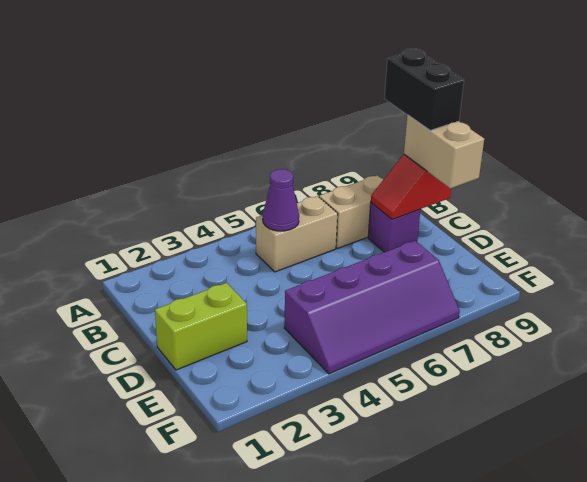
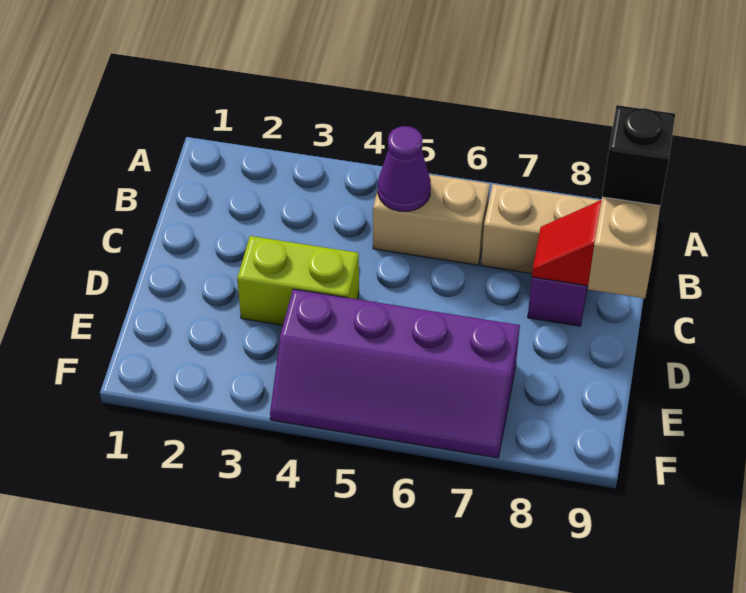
black brick B9:C9 level 4 -> black brick C9 level 4
lime brick D1:D2 level 1 -> lime brick D3:D4 level 1

